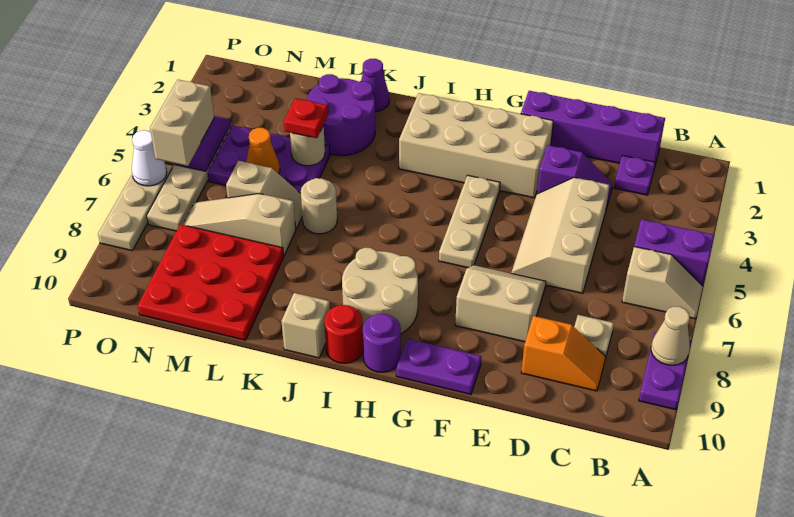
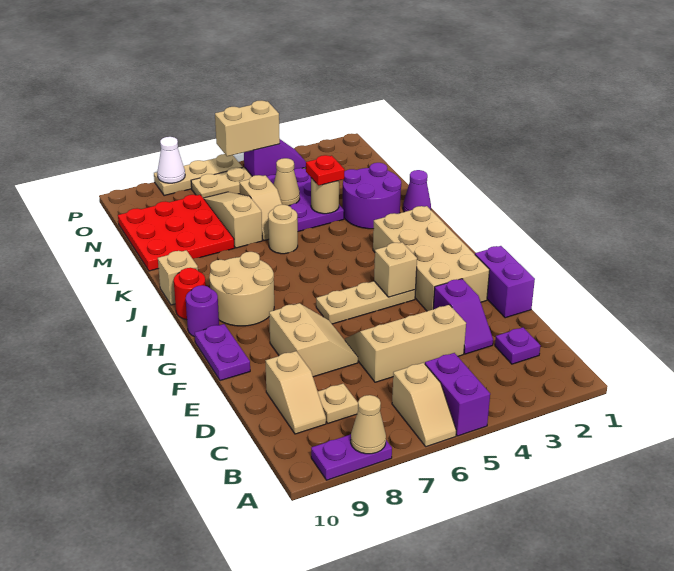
purple brick C1:F1 level 1 -> purple brick E1:F1 level 1
orange slope C9:D9 level 1 top D -> tan slope C9:D9 level 1 top D
none -> tan brick G4 level 2
orange cone M5 level 2 -> tan cone M5 level 2
white cone P6 level 2 -> white cone P8 level 2

